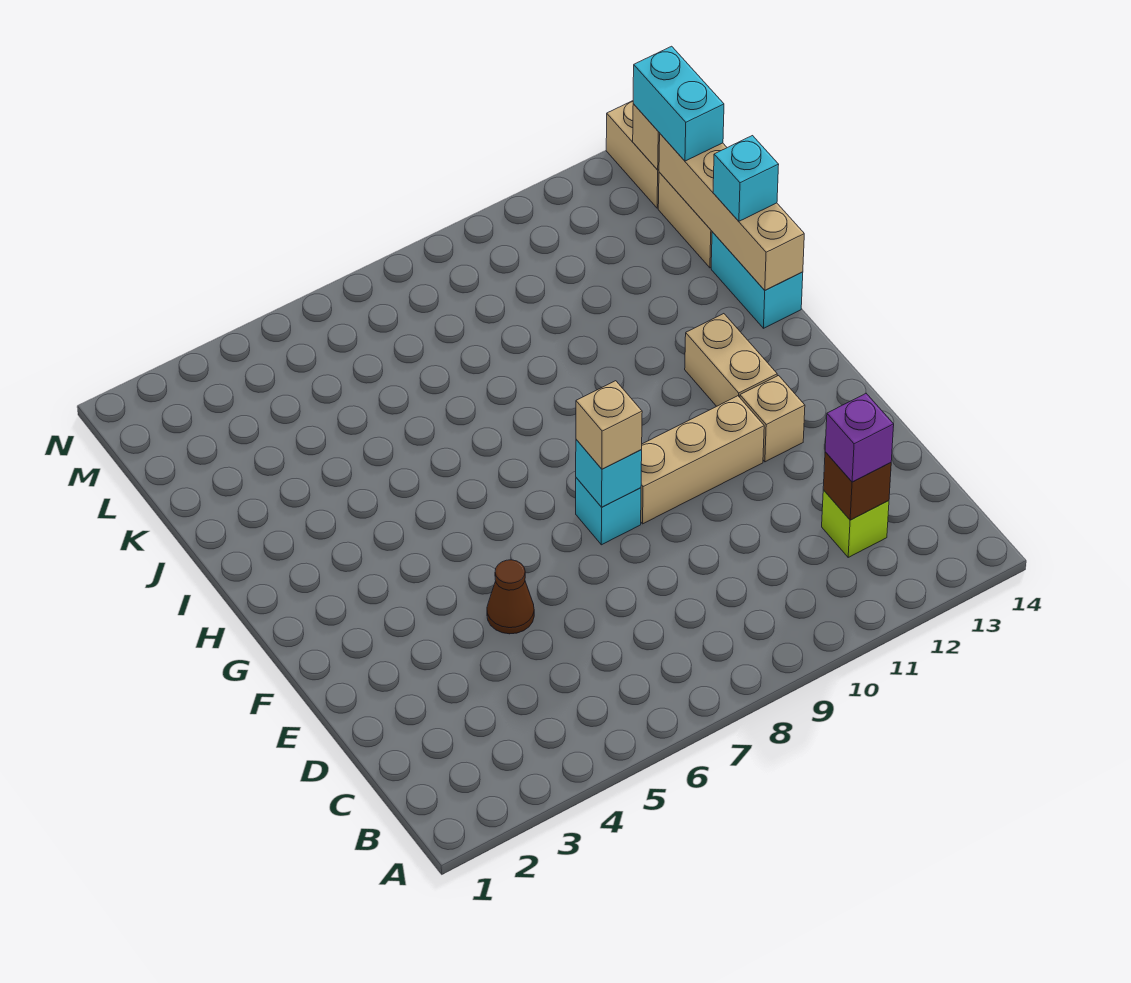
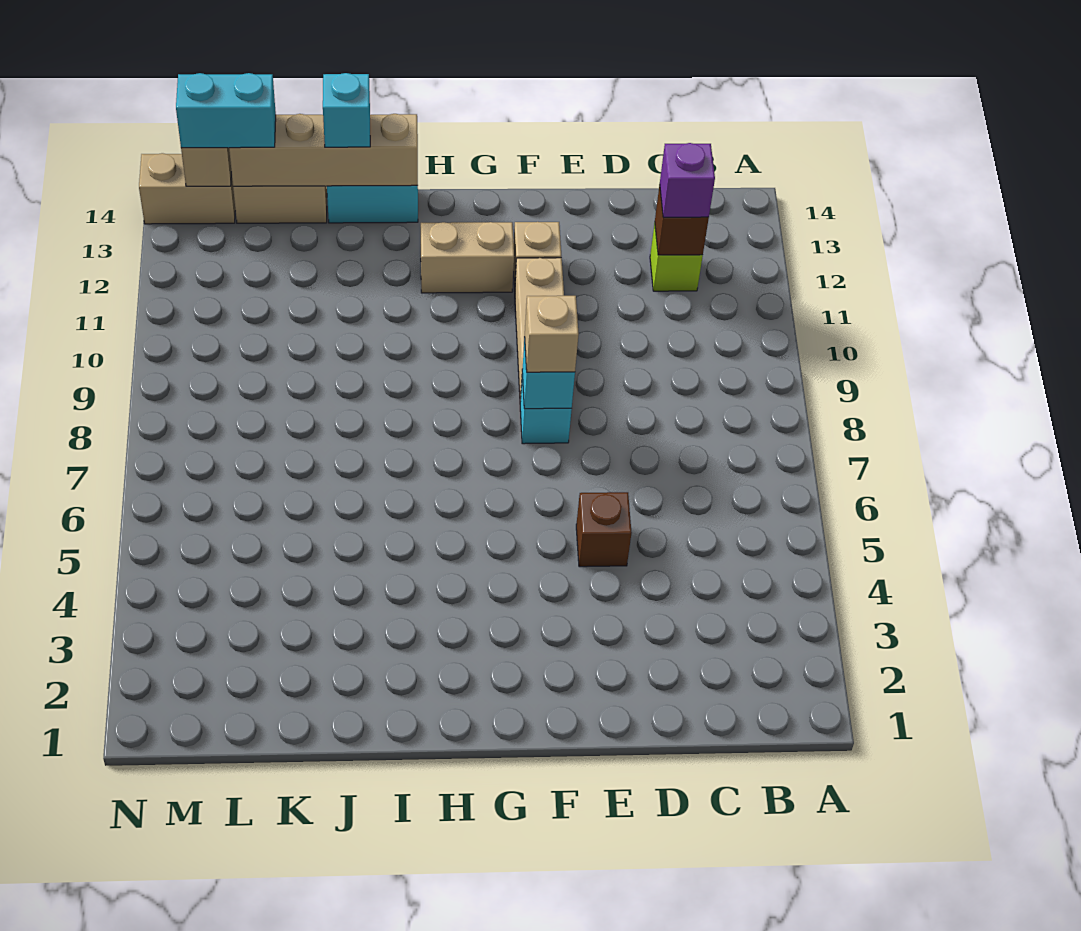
brown cone E5 level 1 -> brown brick E5 level 1

